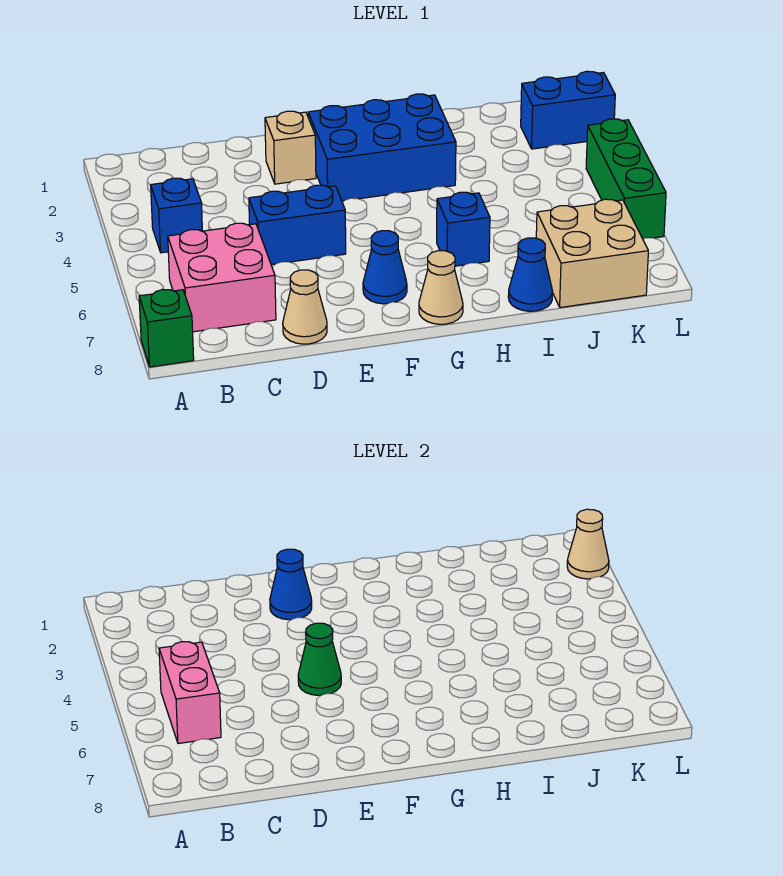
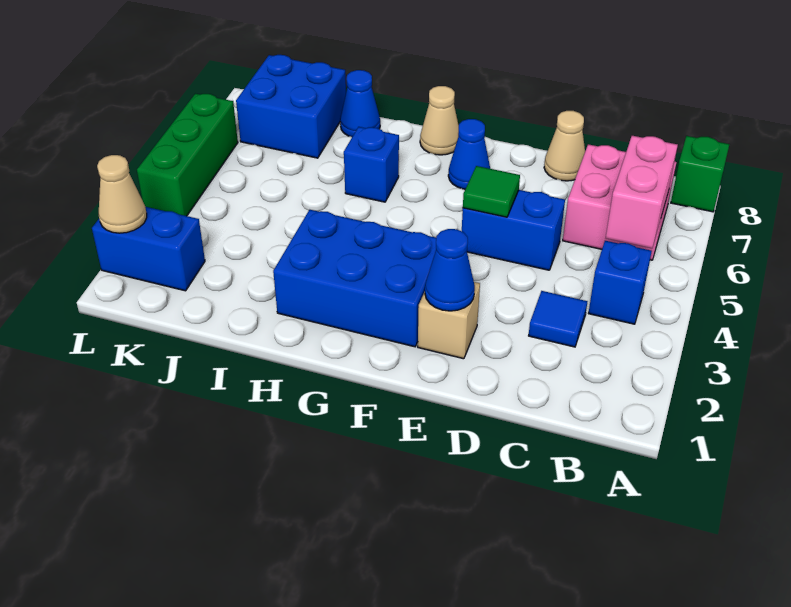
none -> blue tile C3 level 1
green cone E5 level 2 -> green tile E5 level 2
tan brick J7:K8 level 1 -> blue brick J7:K8 level 1

